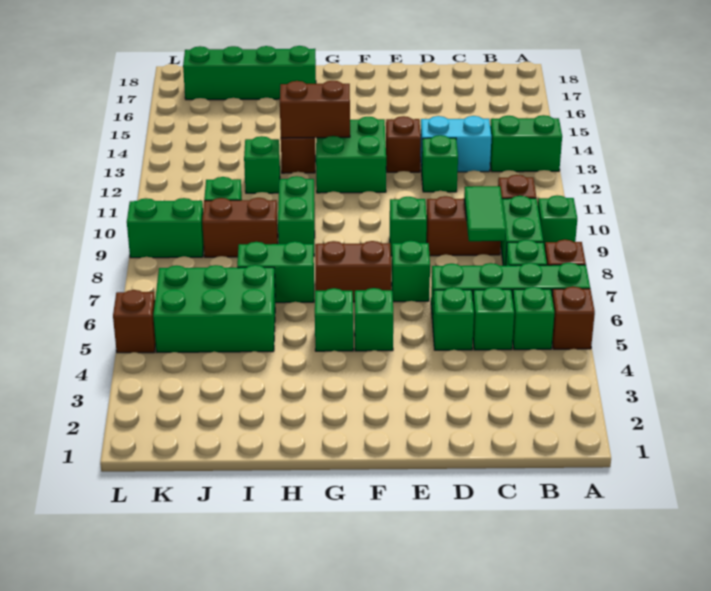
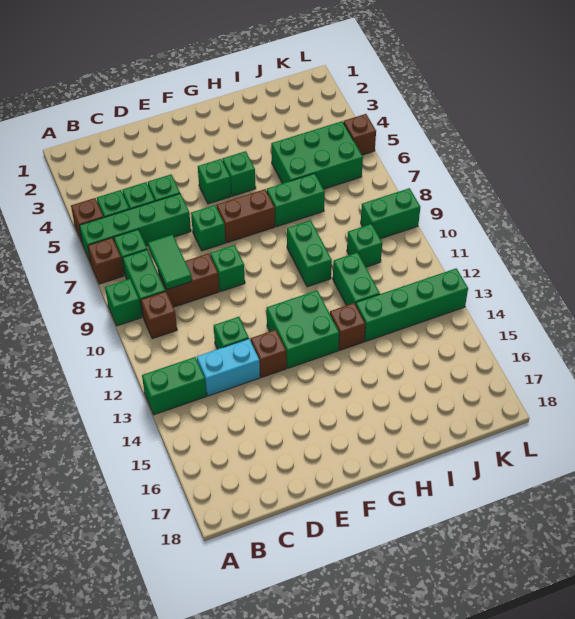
brown brick G13:H13 level 2 -> none
green brick H17:K17 level 1 -> green brick I13:L13 level 1
brown brick I9:J9 level 1 -> none
green brick I12 level 1 -> green brick I11:I12 level 1

